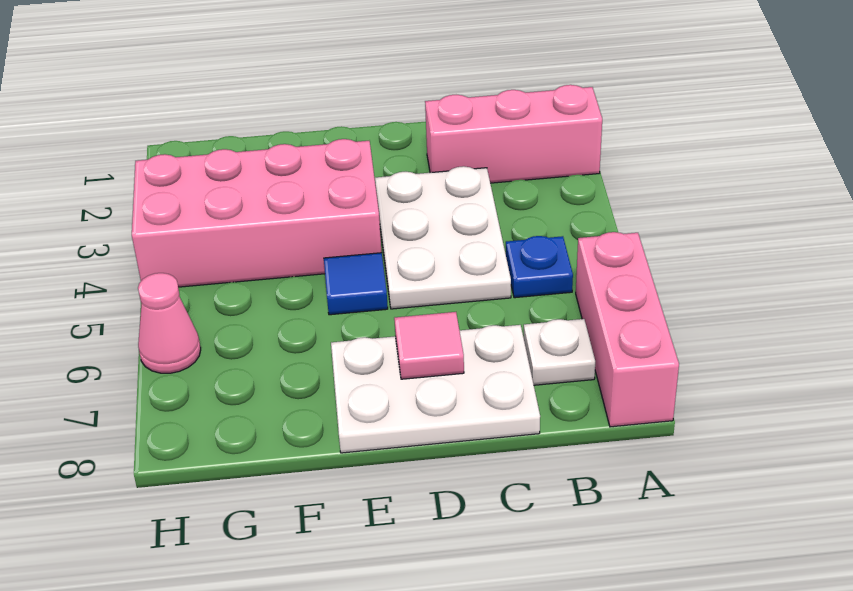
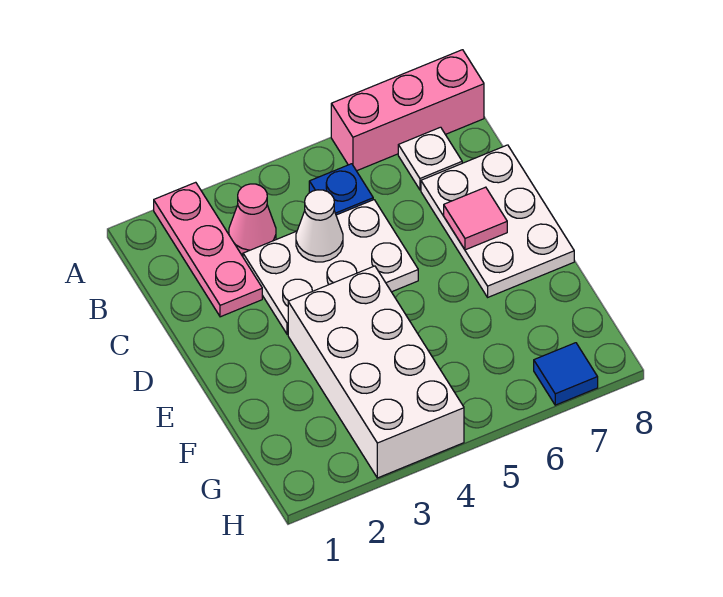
pink brick A2:C2 level 1 -> pink plate A2:C2 level 1
none -> white cone C4 level 2
pink brick E3:H4 level 1 -> white brick E3:H4 level 1
blue tile E5 level 1 -> blue tile H7 level 1
pink cone H6 level 1 -> pink cone B3 level 1

